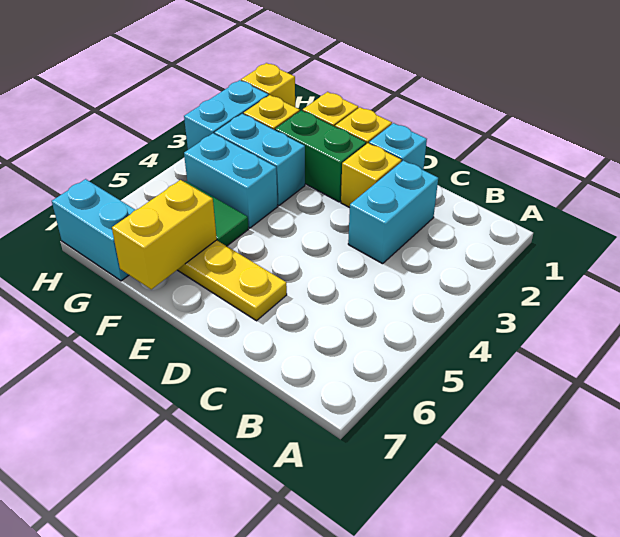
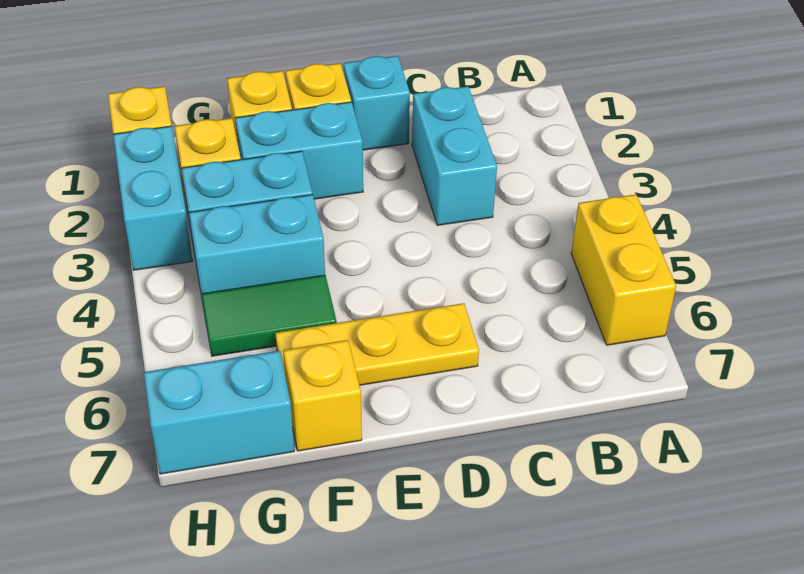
yellow brick D2 level 1 -> yellow brick F7 level 1
green brick E2:F2 level 1 -> cyan brick E2:F2 level 1
yellow brick F6:F7 level 2 -> yellow brick A5:A6 level 1

